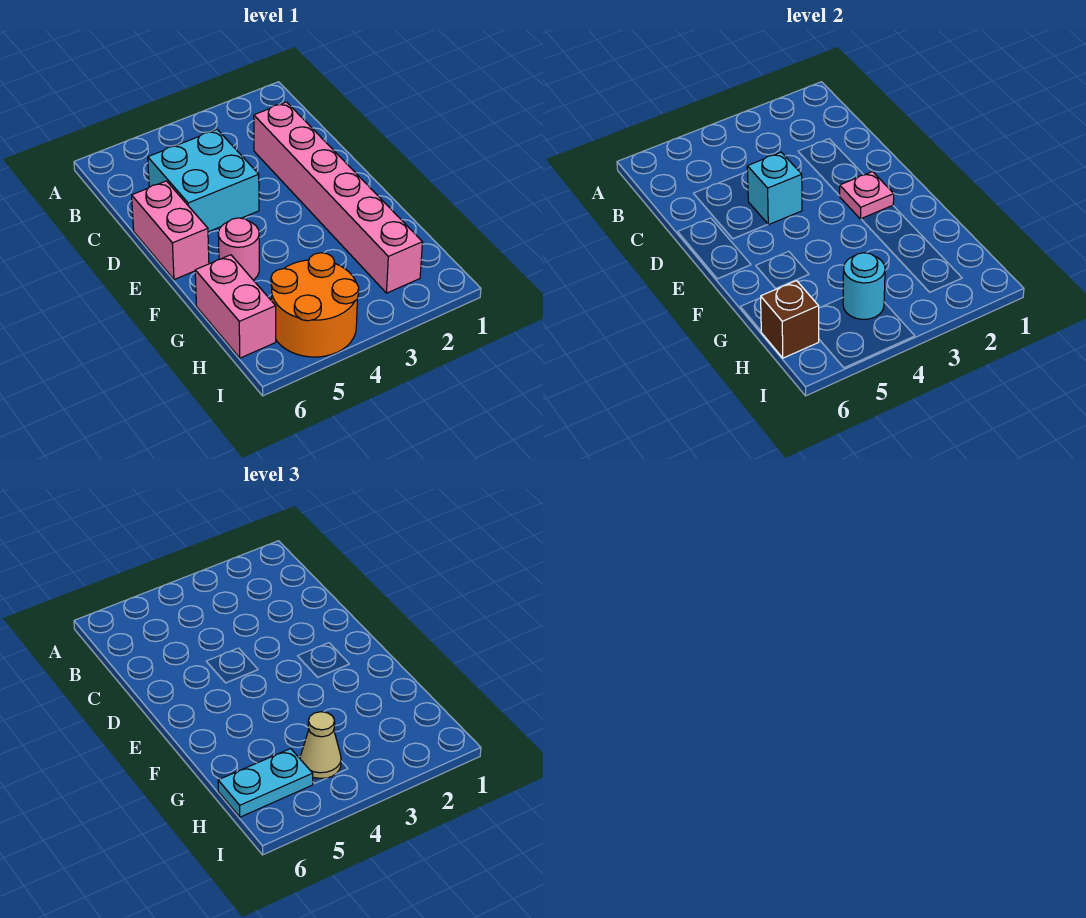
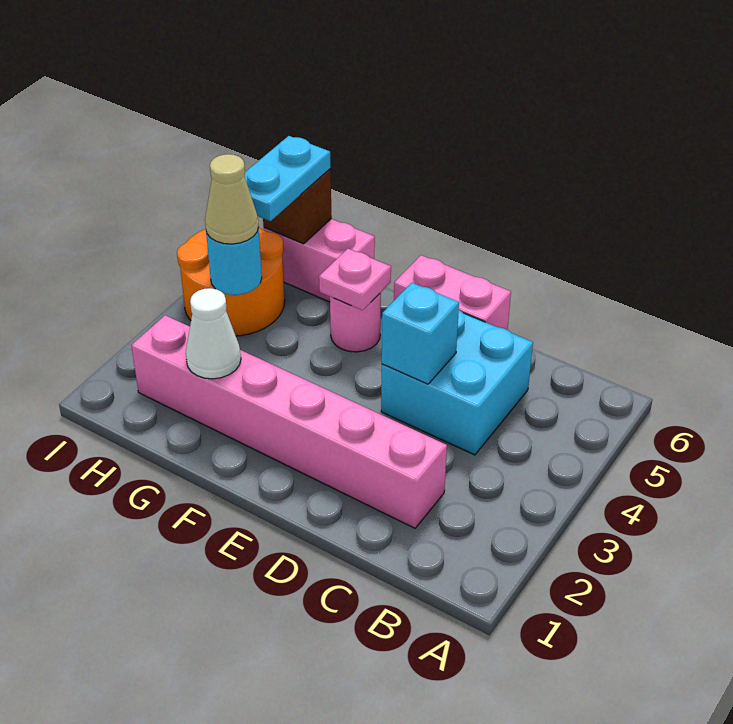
pink plate E2 level 2 -> pink plate F5 level 2
none -> white cone G2 level 2

